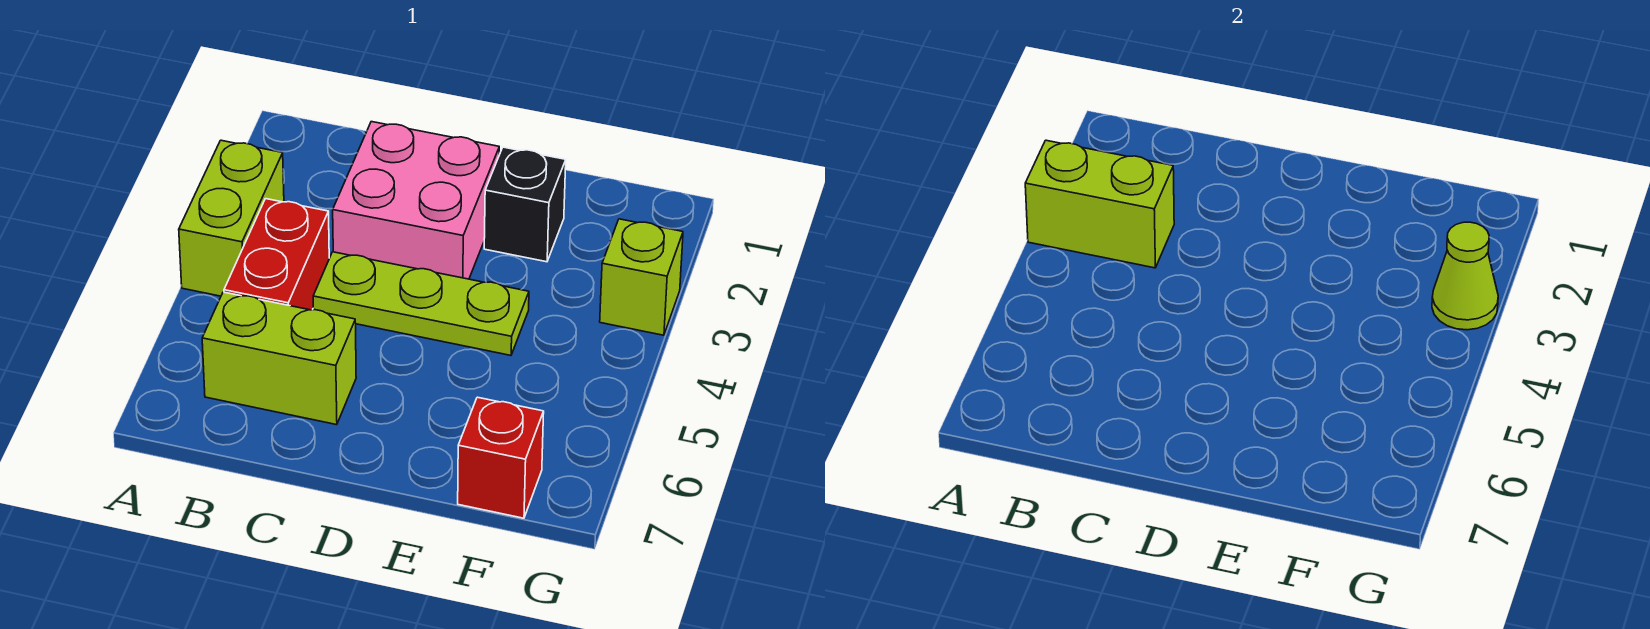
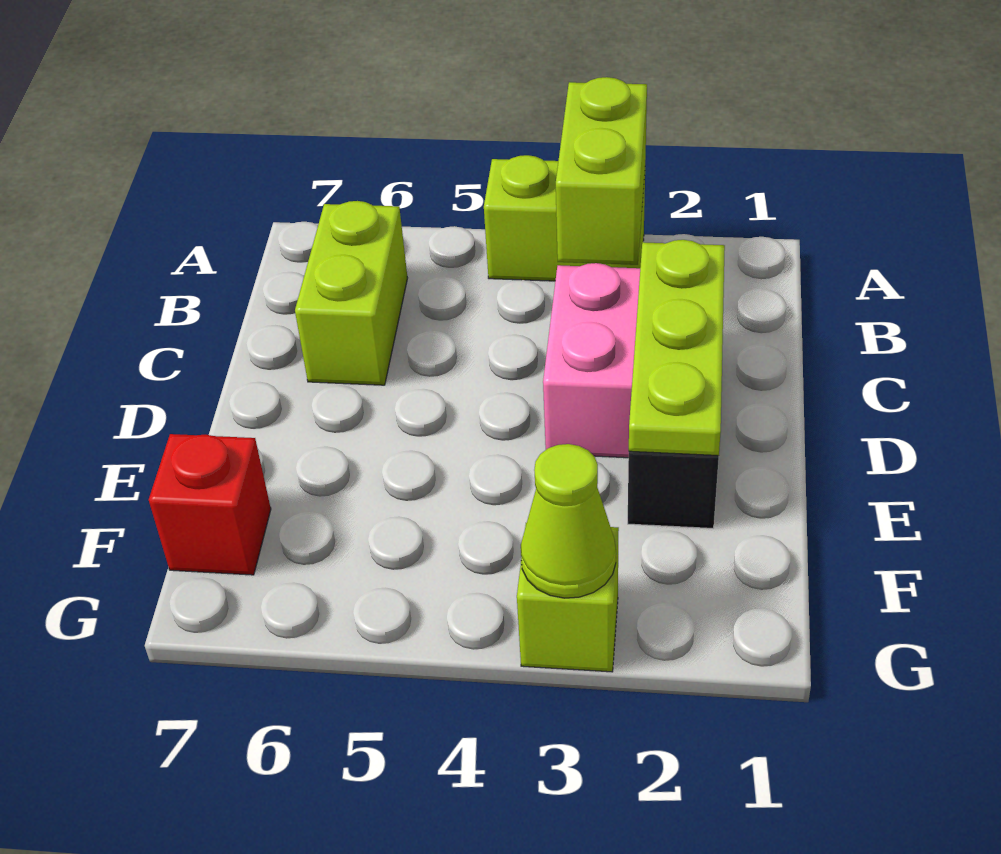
red brick B4:B5 level 1 -> none
lime plate C4:E4 level 1 -> lime plate C2:E2 level 2

